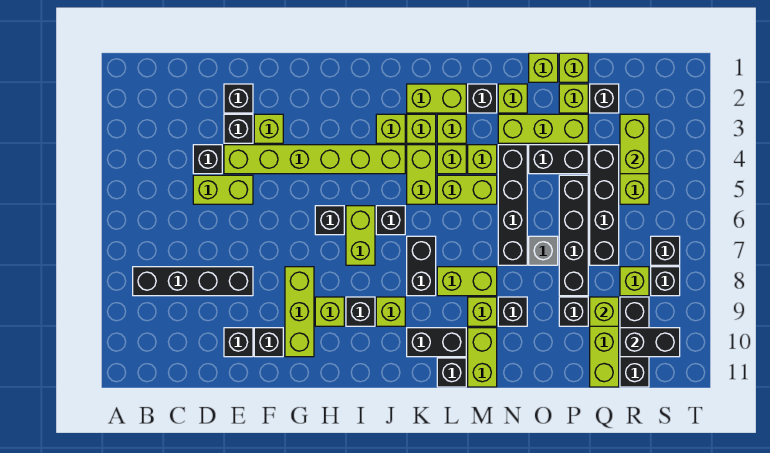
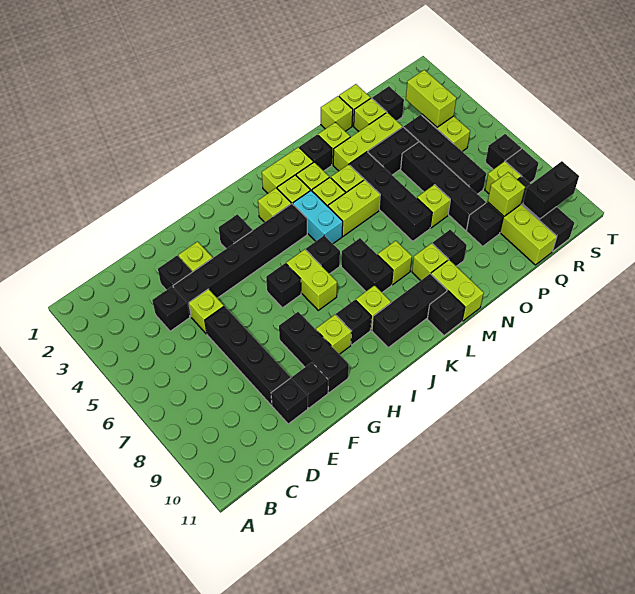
black brick B8:E8 level 1 -> black brick E6:E9 level 1
lime brick D5:E5 level 1 -> lime brick E5 level 1
black brick E2 level 1 -> black brick H3 level 1
lime brick E4:J4 level 1 -> black brick E4:J4 level 1
lime brick G8:G10 level 1 -> black brick G8:G10 level 1
lime brick K4:K5 level 1 -> cyan brick K4:K5 level 1
black brick K10:L10 level 1 -> black brick J10:L10 level 1
lime brick L8:M8 level 1 -> lime brick L8 level 1
grey brick O7 level 1 -> lime brick O7 level 1

